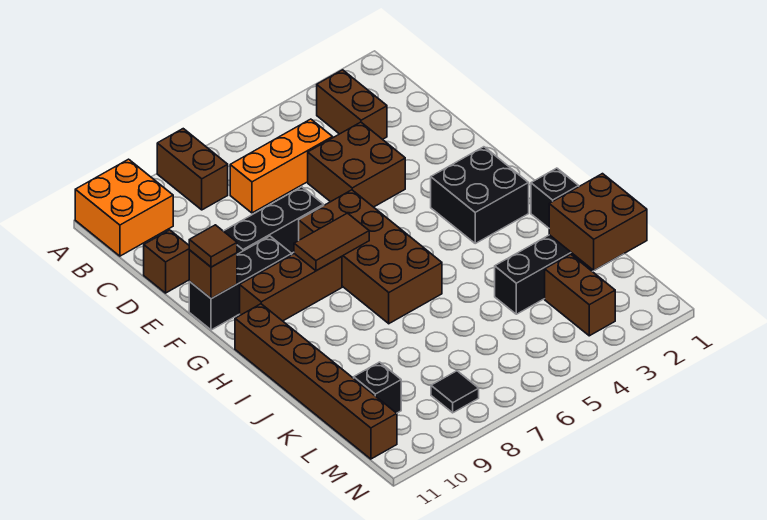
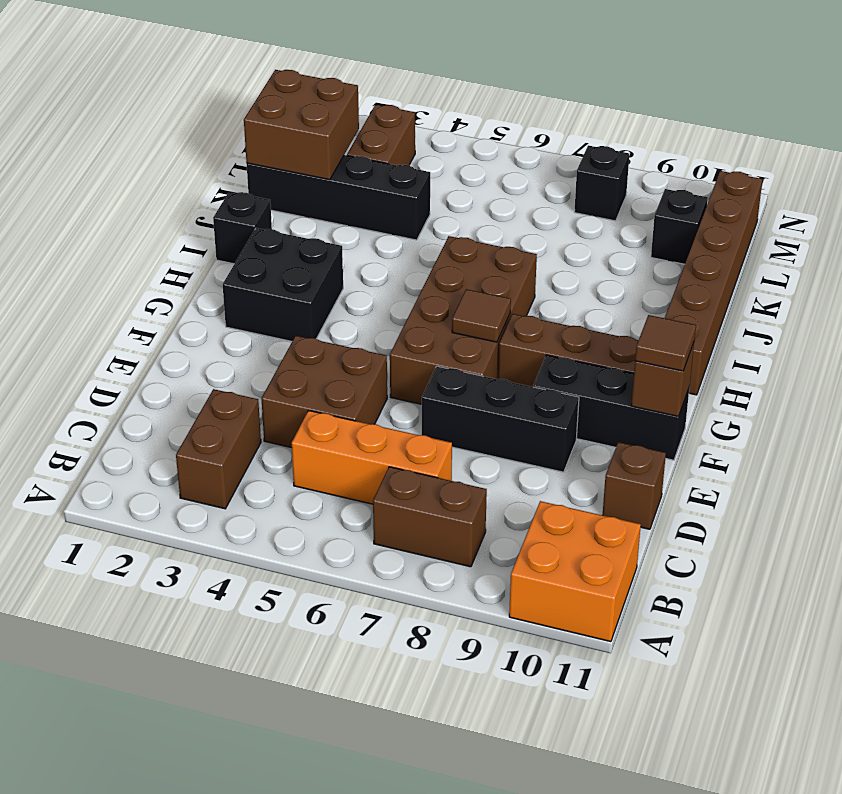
brown brick A8:B8 level 1 -> brown brick B7:B8 level 1
brown tile G7:G8 level 2 -> brown tile G7 level 2
black tile M8 level 1 -> black brick M8 level 1

